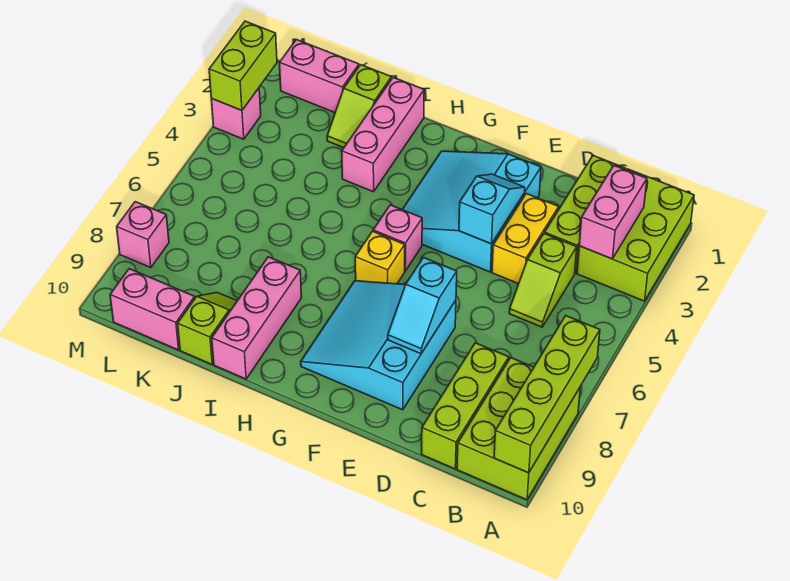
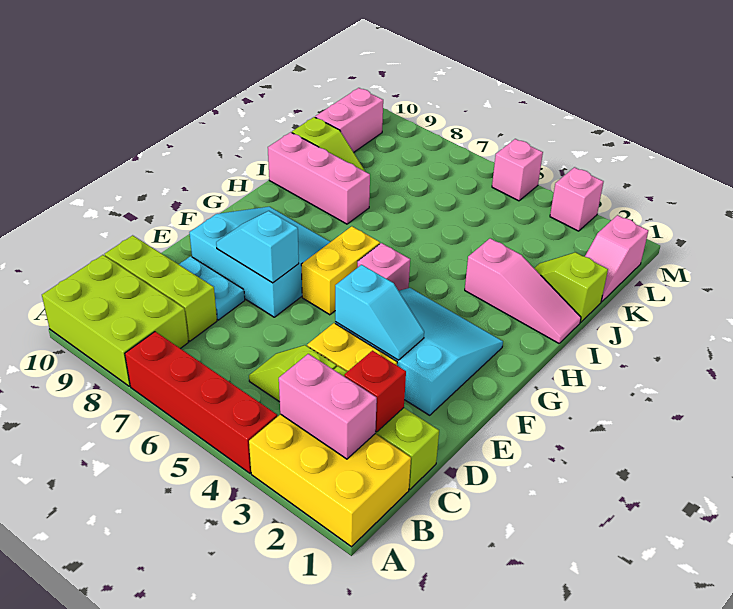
lime brick A1:B3 level 1 -> yellow brick A1:B3 level 1
none -> red brick A4:A7 level 1
lime brick A7:A10 level 2 -> none
none -> red brick C2 level 2
none -> cyan plate D8:D9 level 1
yellow brick G6 level 1 -> yellow brick F6:G6 level 1
pink brick I1:I3 level 1 -> pink slope I1:I3 level 1 top 3
pink brick K1:L1 level 1 -> pink slope K1:L1 level 1 top L
lime brick M2:M3 level 2 -> none
pink brick M8 level 1 -> pink brick M5 level 1

